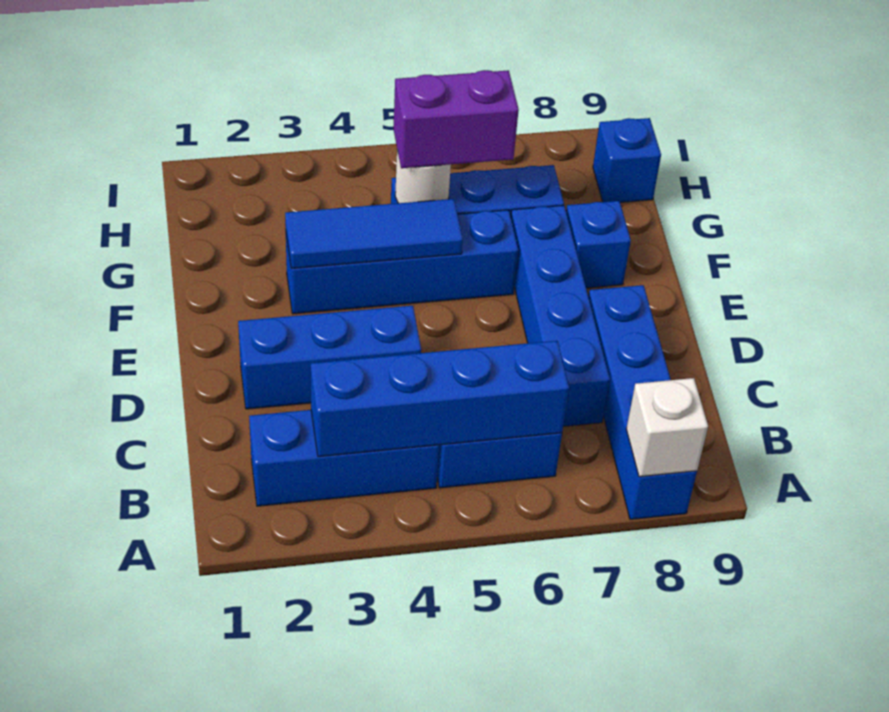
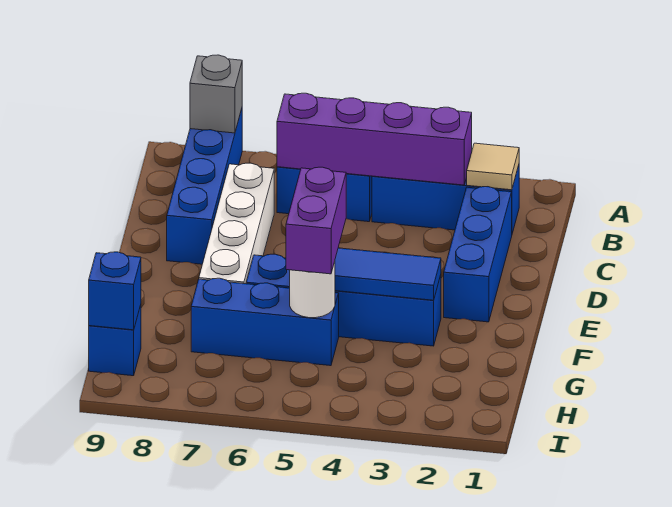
white brick A8 level 2 -> grey brick A8 level 2
none -> tan tile B2 level 2
blue brick B3:B6 level 2 -> purple brick B3:B6 level 2
blue brick C7:F7 level 1 -> white brick C7:F7 level 1
blue brick D2:D4 level 1 -> blue brick C2:E2 level 1
blue brick F8 level 1 -> blue brick H9 level 2
purple brick G5:G6 level 3 -> purple brick F5:G5 level 3

